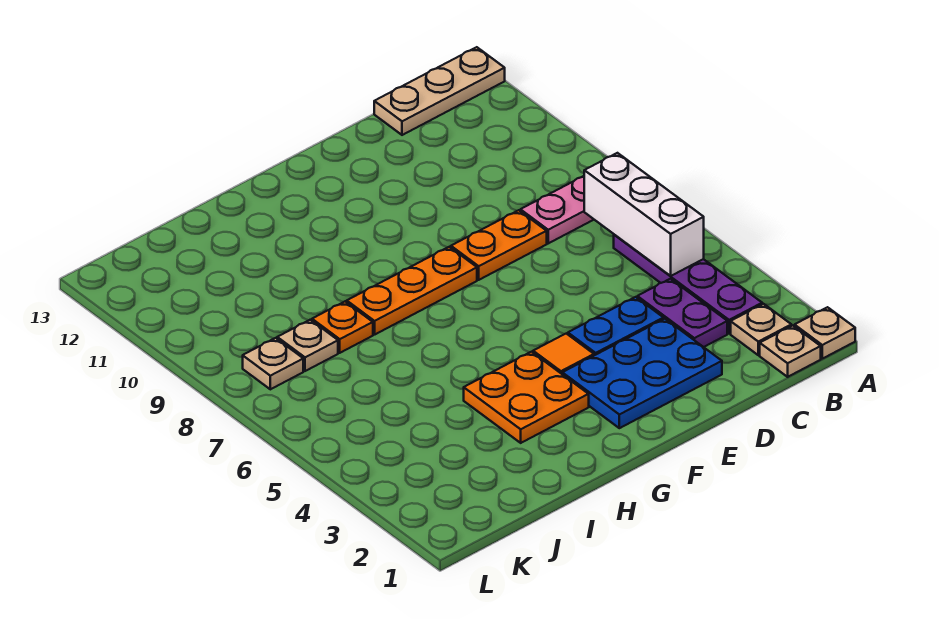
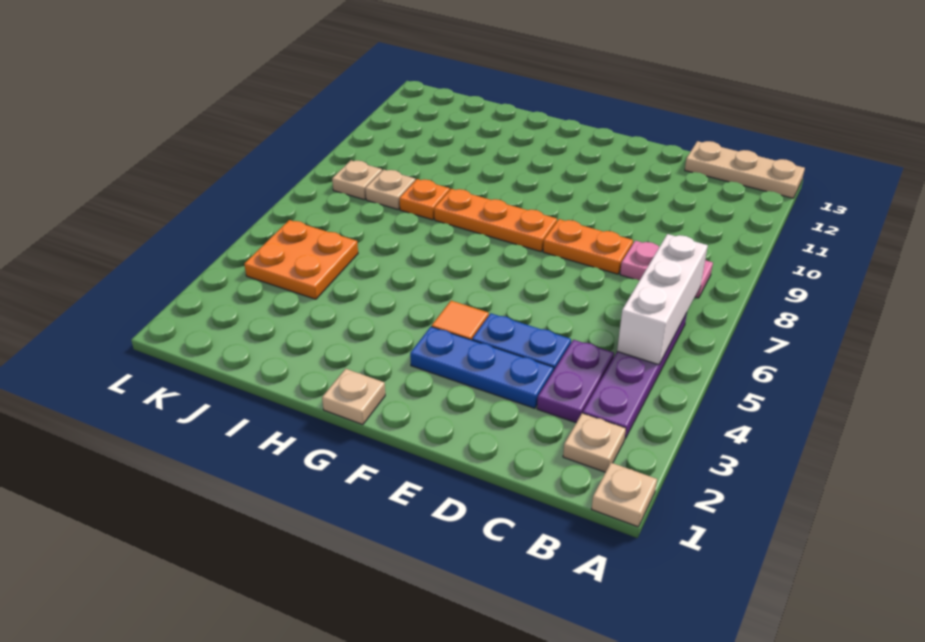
tan plate B1 level 1 -> tan plate G1 level 1
blue plate D2:F3 level 1 -> blue plate D3:F3 level 1
orange plate G3:H4 level 1 -> orange plate J4:K5 level 1

